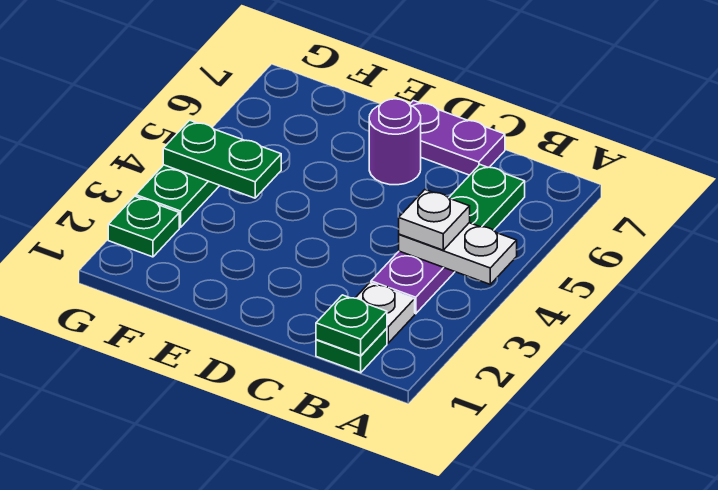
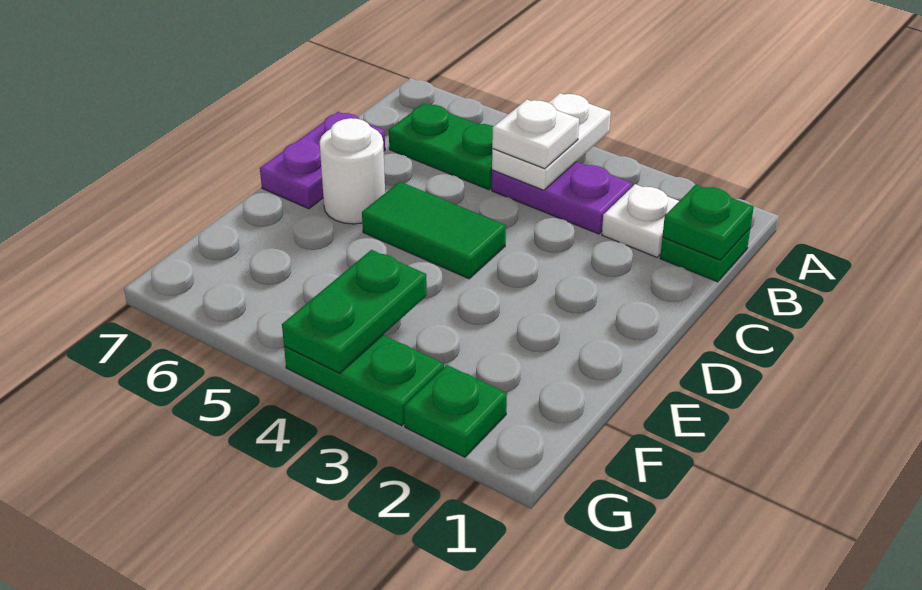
none -> green tile D4:D5 level 1
purple round brick D6 level 1 -> white round brick D6 level 1

